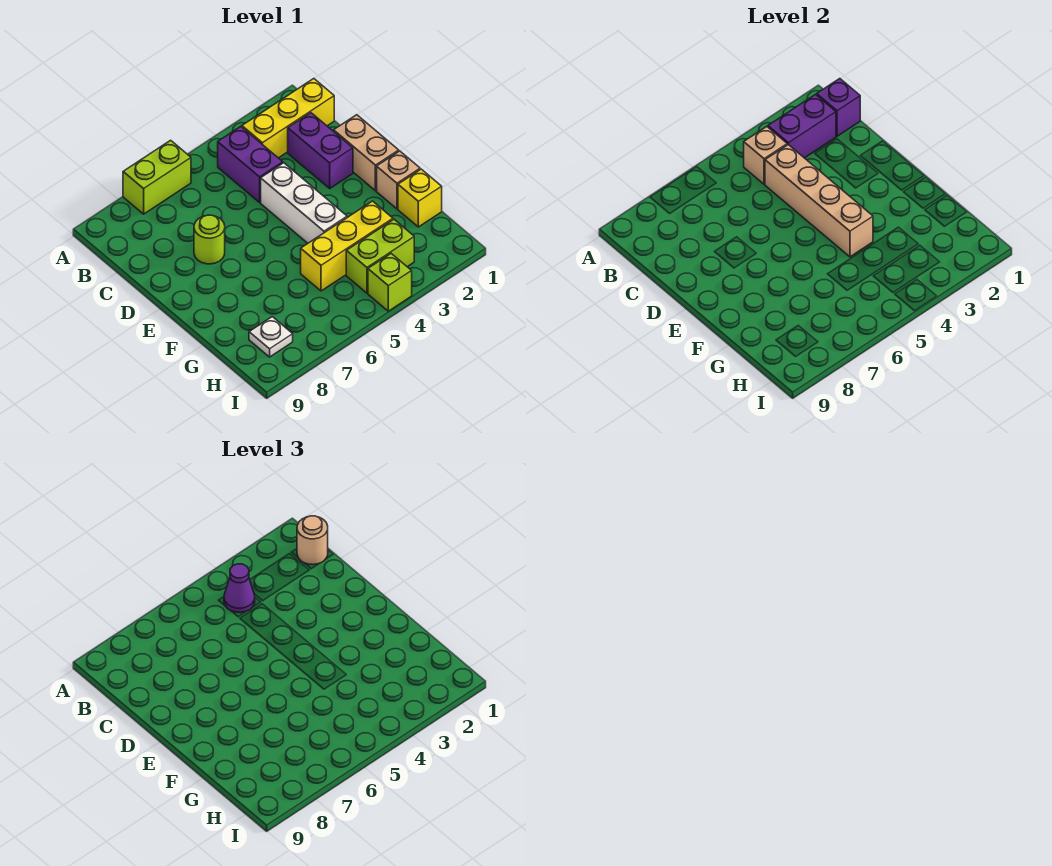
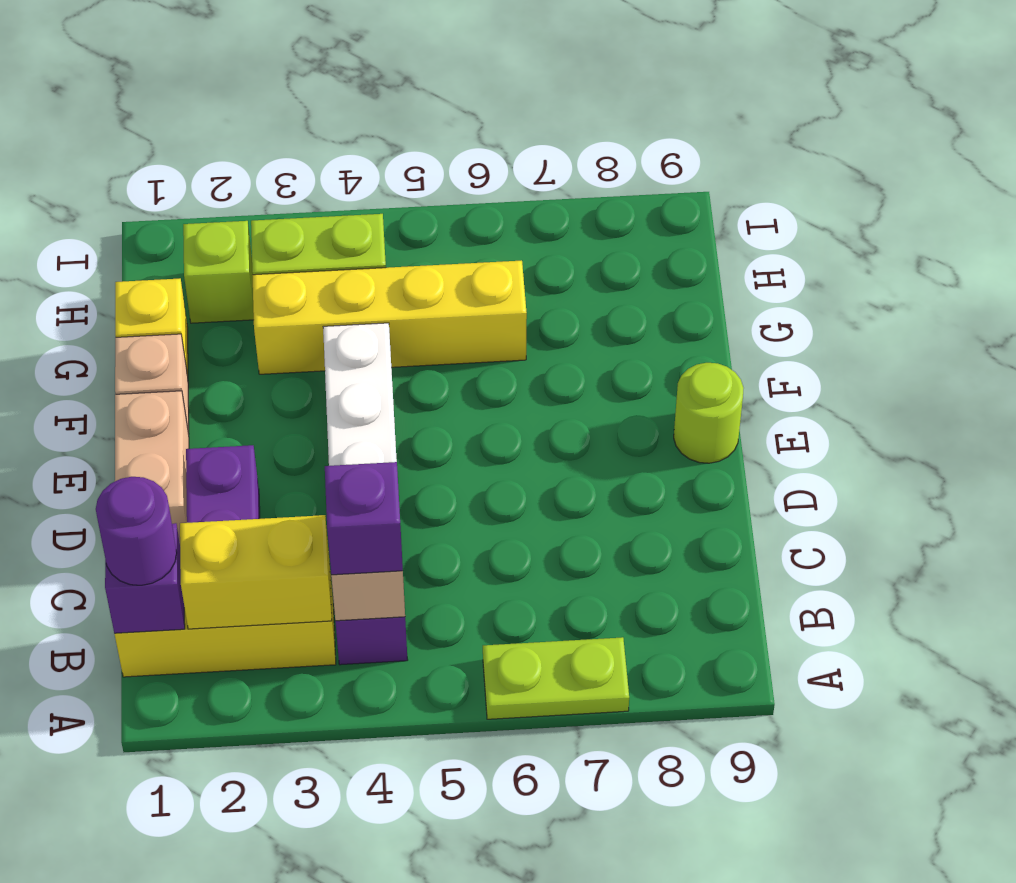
lime brick A6:A7 level 1 -> lime plate A6:A7 level 1
tan round brick B1 level 3 -> purple round brick B1 level 3
purple brick B2:B3 level 2 -> yellow brick B2:B3 level 2
purple cone B4 level 3 -> purple brick B4 level 3
tan brick C4:F4 level 2 -> none
lime round brick D7 level 1 -> lime round brick E9 level 1
yellow brick G3:G5 level 1 -> yellow brick G3:G6 level 1
white plate H8 level 1 -> none
lime brick I4 level 1 -> lime brick H2 level 1

